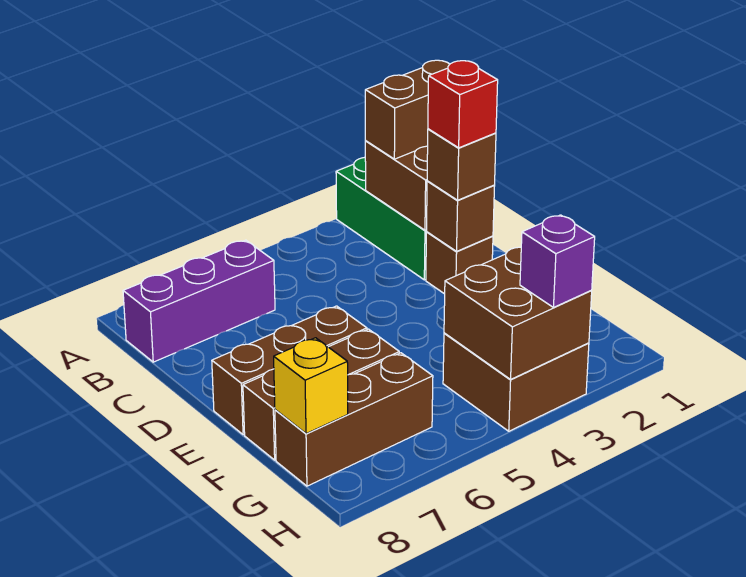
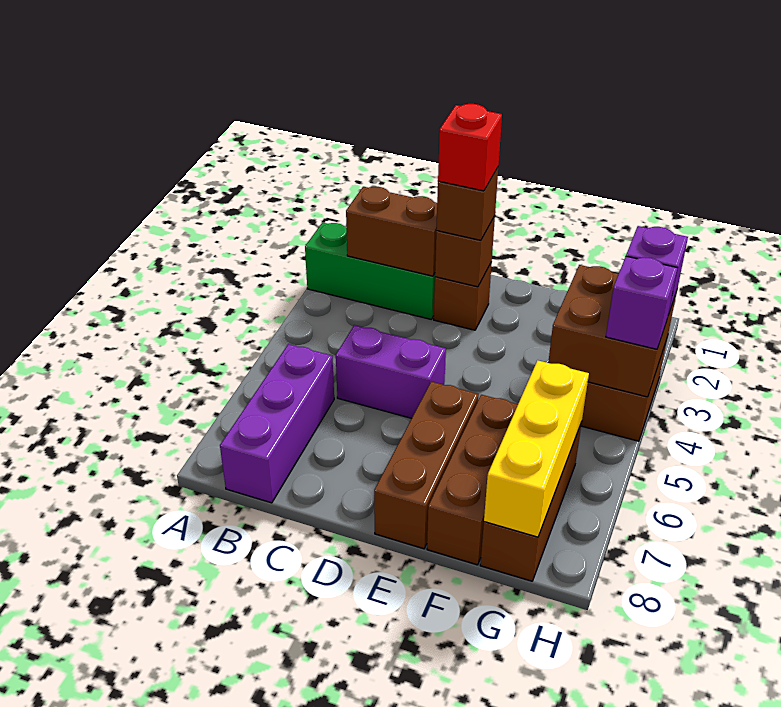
brown brick B1:B2 level 3 -> none
none -> purple brick C5:D5 level 1
yellow brick G8 level 2 -> yellow brick G6:G8 level 2
none -> purple brick H4 level 3

